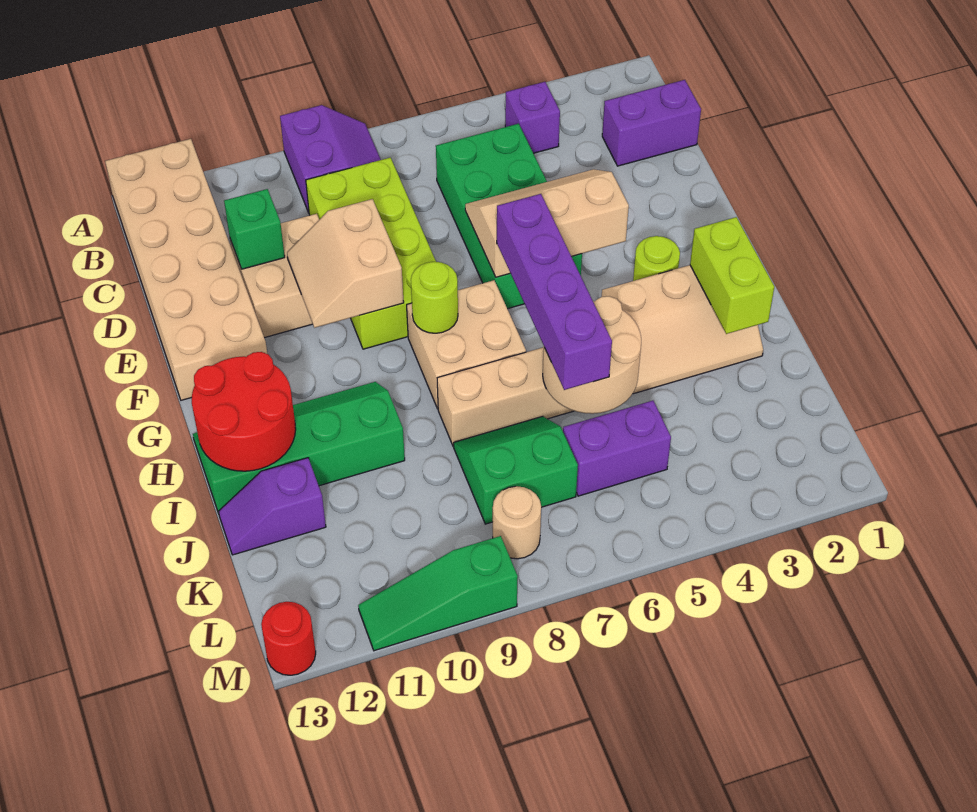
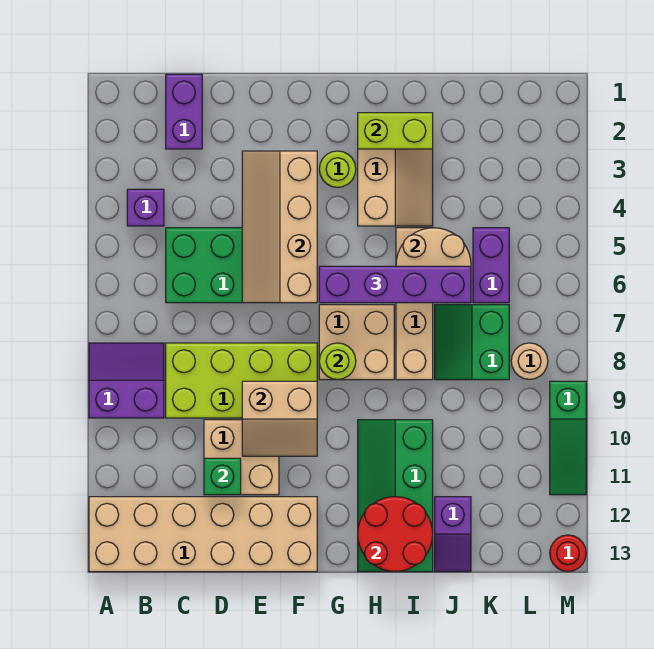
tan slope E4:F6 level 2 top F -> tan slope E3:F6 level 2 top F

